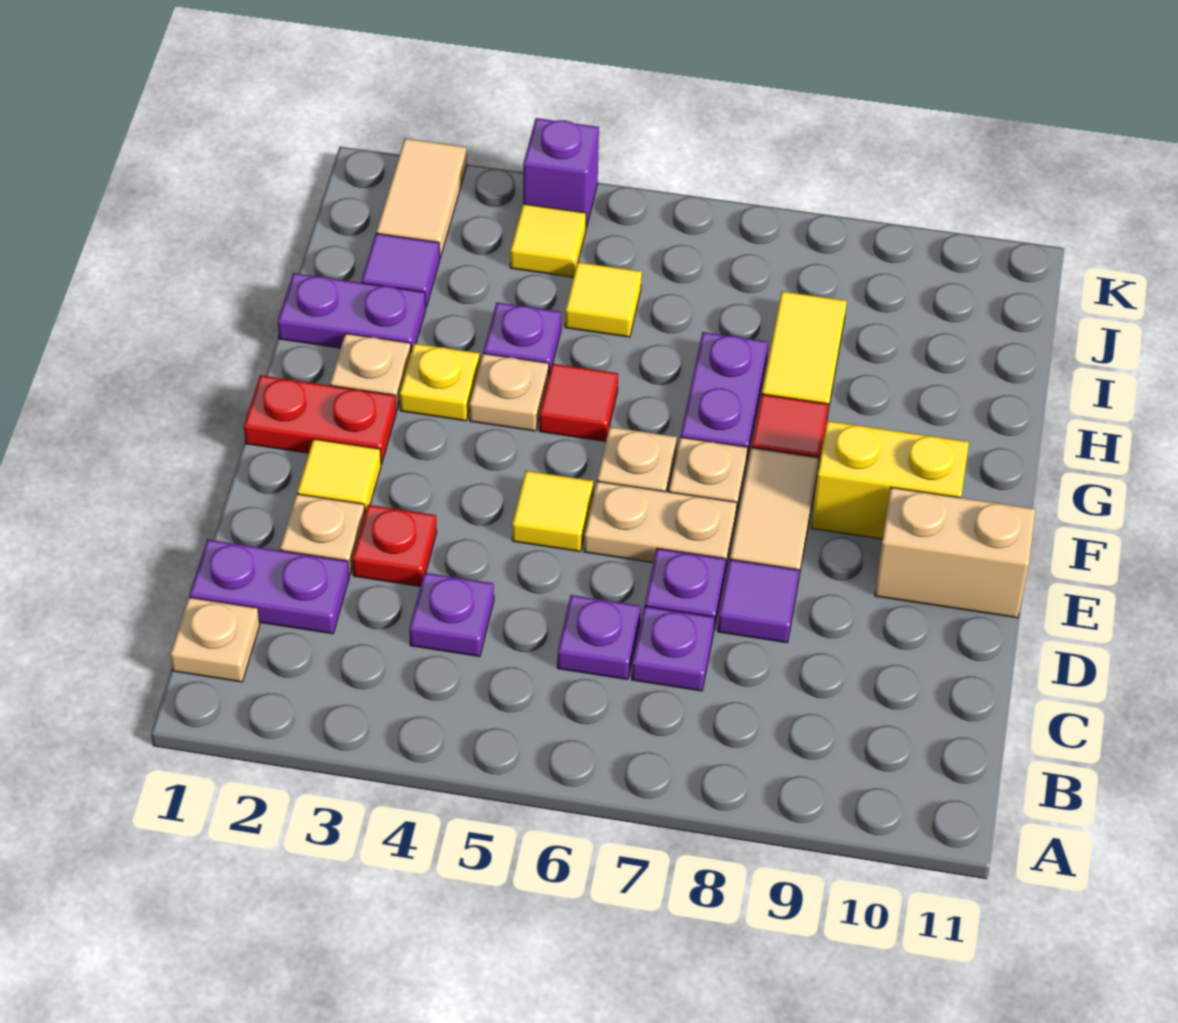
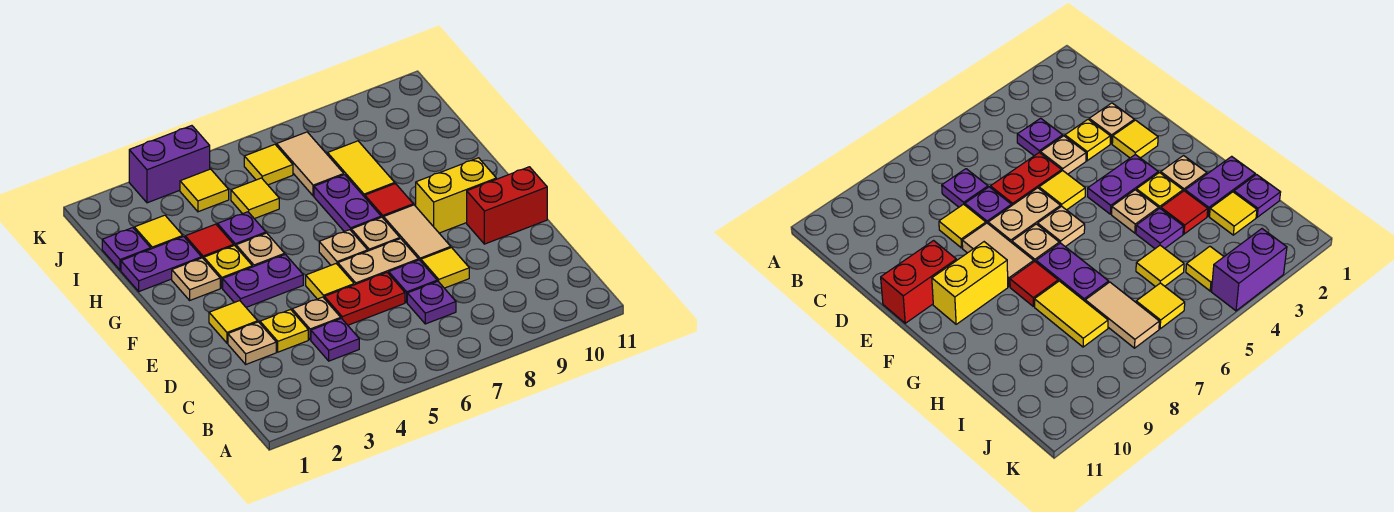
tan plate B1 level 1 -> tan plate D4 level 1
purple plate C1:C2 level 1 -> purple plate F3:F4 level 1
purple plate C6 level 1 -> purple plate I1 level 1
red plate D3 level 1 -> yellow plate D3 level 1
purple tile D8 level 1 -> yellow tile D8 level 1
tan brick E10:E11 level 1 -> red brick E10:E11 level 1
red plate F1:F2 level 1 -> red plate D5:D6 level 1
red tile G5 level 1 -> red tile H3 level 1
purple tile I2 level 1 -> yellow tile I2 level 1
tan tile J2:K2 level 1 -> tan tile I7:J7 level 1
none -> yellow tile J6 level 1
purple brick K4 level 1 -> purple brick K3:K4 level 1

